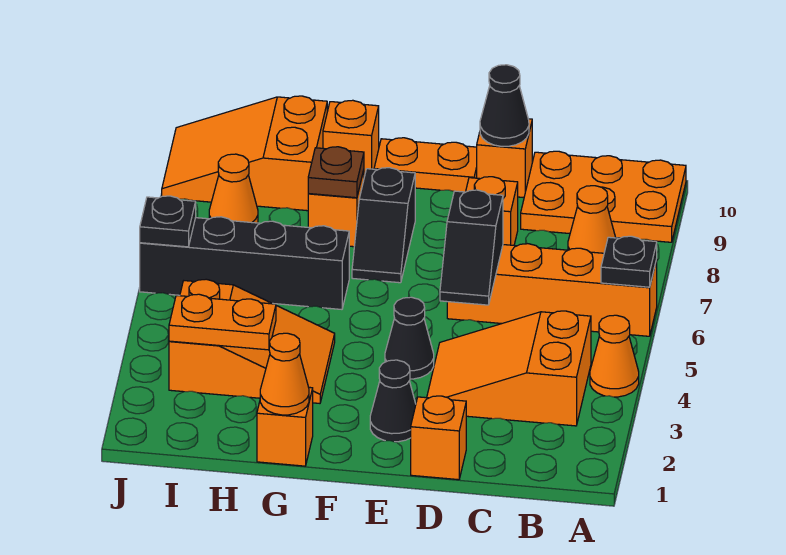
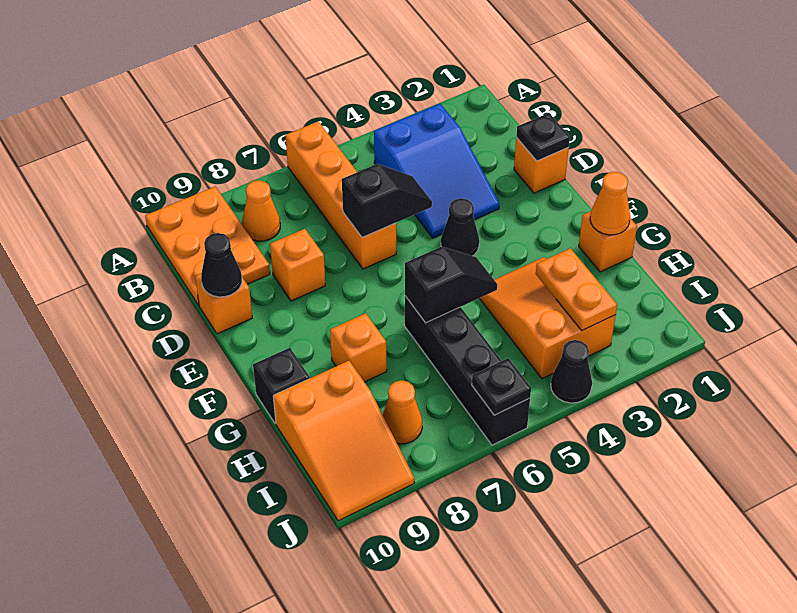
orange cone A4 level 1 -> none
black plate A6 level 2 -> black plate D1 level 2
orange slope B3:D4 level 1 top B -> blue slope B3:D4 level 1 top B
black cone E2 level 1 -> black cone J4 level 1
orange plate E10:F10 level 1 -> none
black slope F7:F8 level 1 top 8 -> black slope G5:G6 level 2 top 6
brown plate G8 level 2 -> none
orange brick G10 level 1 -> black brick G10 level 1

